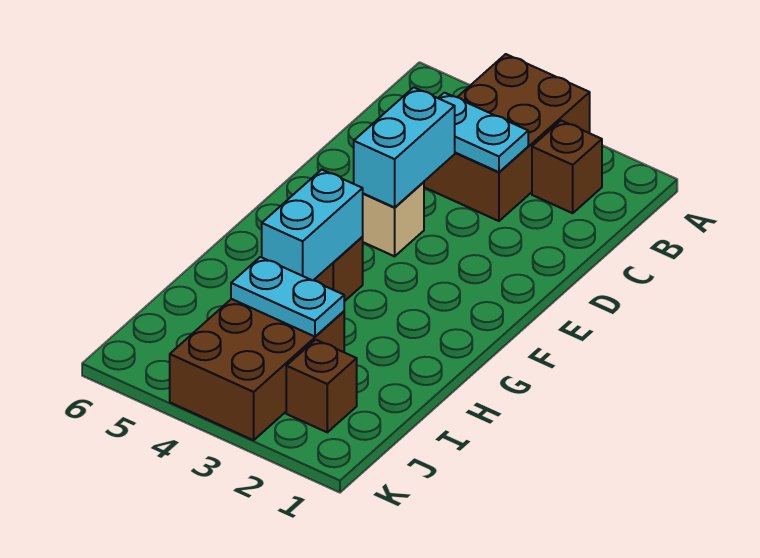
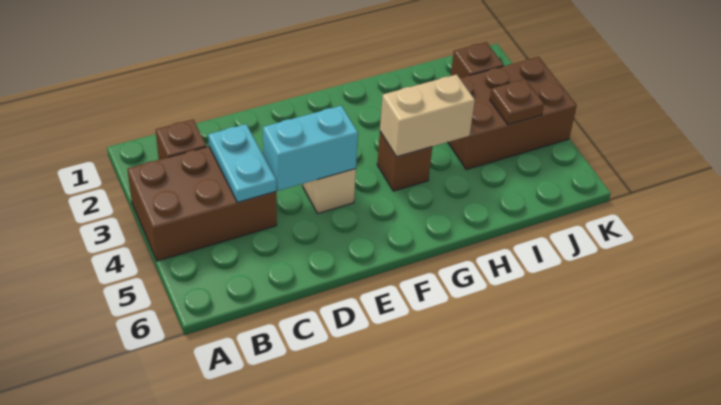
cyan brick G4:H4 level 2 -> tan brick G4:H4 level 2
cyan plate I3:I4 level 2 -> none
none -> brown plate J4 level 2

